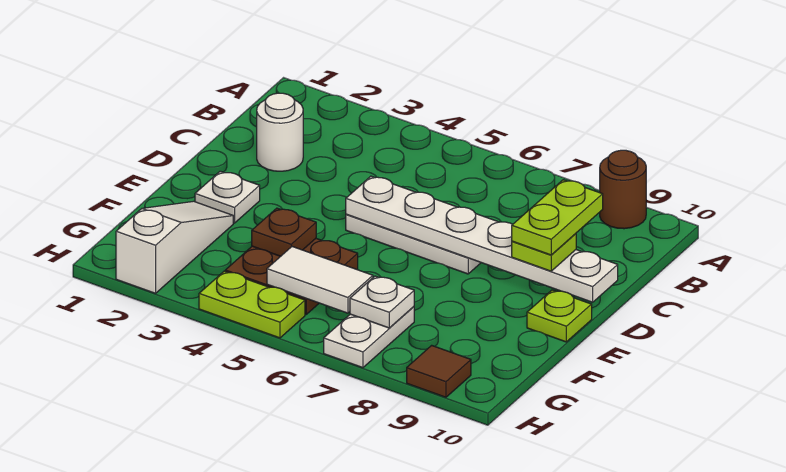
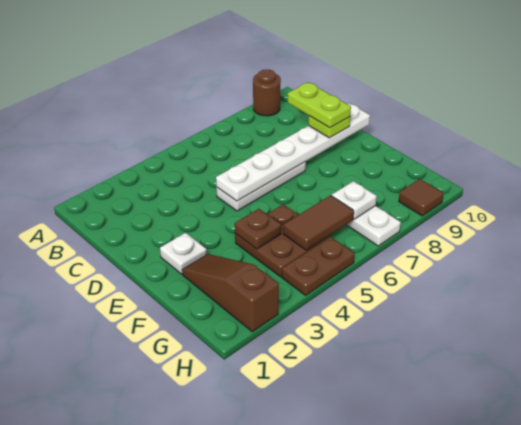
white round brick C2 level 1 -> none
lime plate E10 level 1 -> none
white slope F2:H2 level 1 top H -> brown slope F2:H2 level 1 top H
white tile G5:G6 level 2 -> brown tile G5:G6 level 2
lime plate H4:H5 level 1 -> brown plate H4:H5 level 1

